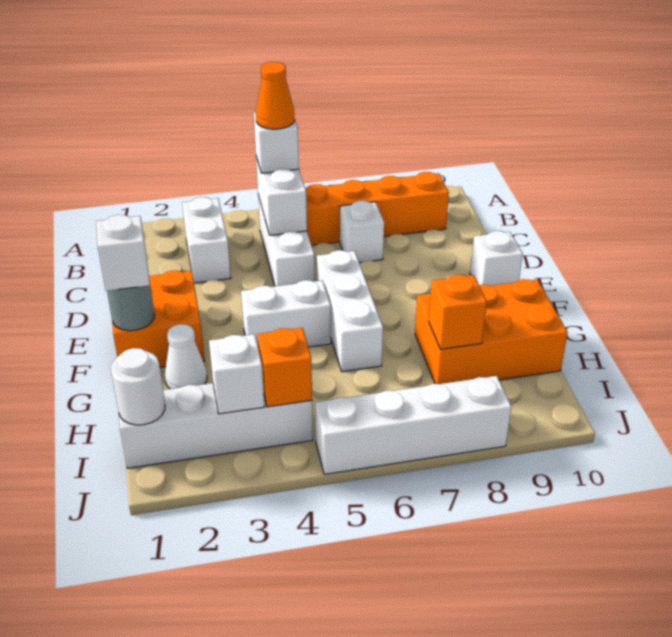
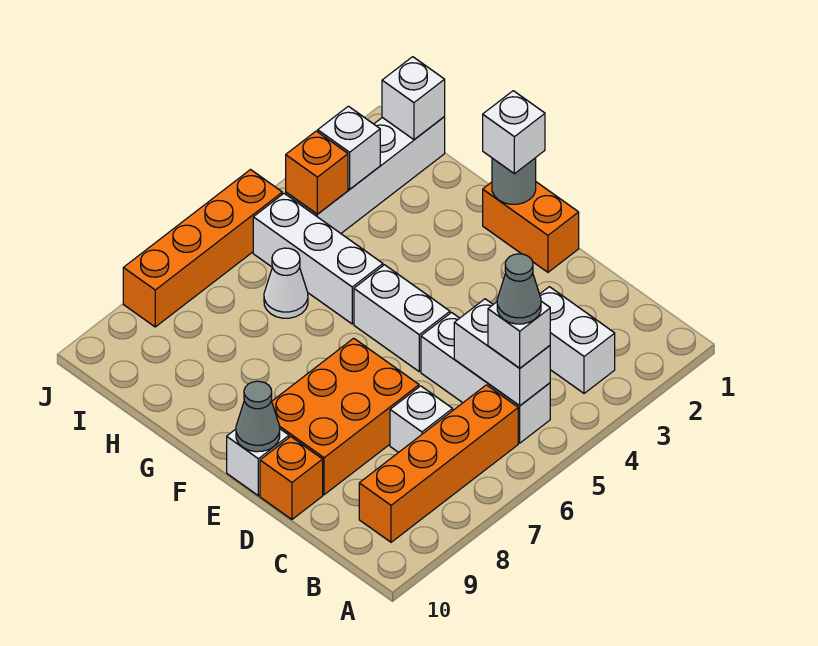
orange cone B5 level 4 -> grey cone B5 level 4
orange brick E1:F2 level 1 -> orange brick E1:F1 level 1
white brick E6:G6 level 1 -> white brick G5:I5 level 1
none -> grey cone E10 level 2
white brick F4:F5 level 1 -> white brick E5:F5 level 1
white cone G2 level 1 -> white cone H6 level 1
orange brick G8:H10 level 1 -> orange brick D7:E9 level 1
orange brick H8 level 2 -> orange brick D10 level 1
white round brick I1 level 2 -> white brick I1 level 2
white brick J5:J8 level 1 -> orange brick J5:J8 level 1

